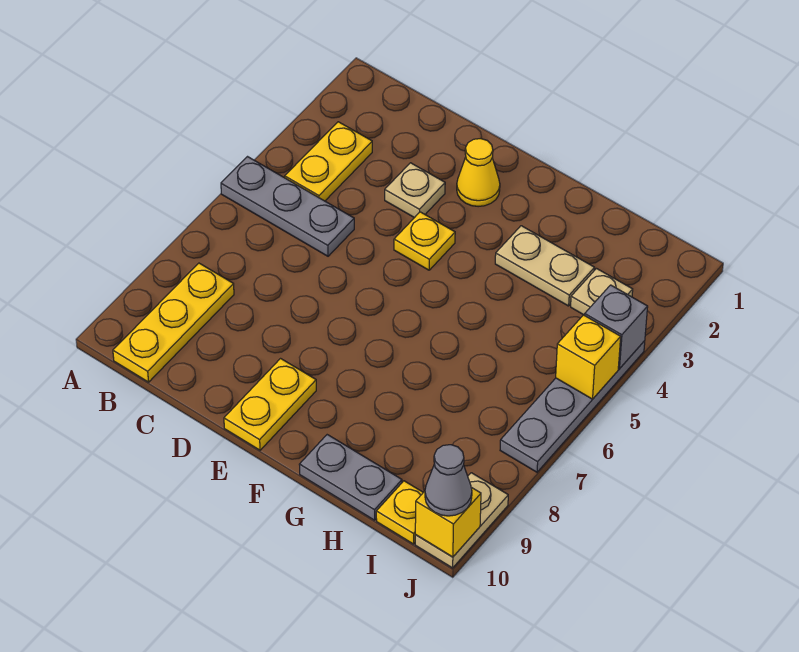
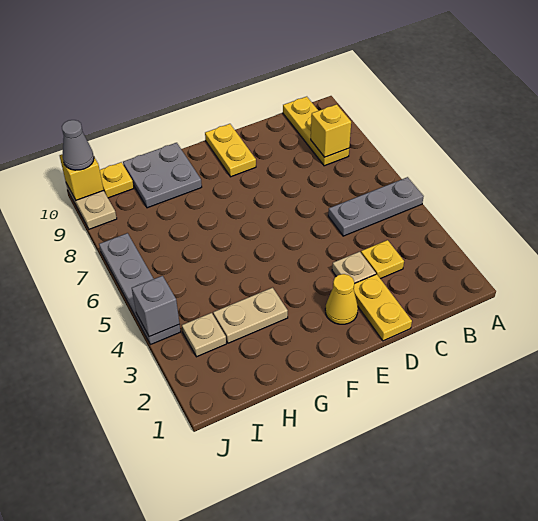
yellow plate B3:B4 level 1 -> yellow plate D1:D2 level 1
yellow plate E4 level 1 -> yellow plate C3 level 1
grey plate G10:H10 level 1 -> grey plate G9:H10 level 1
yellow brick J5 level 2 -> yellow brick B8 level 2

